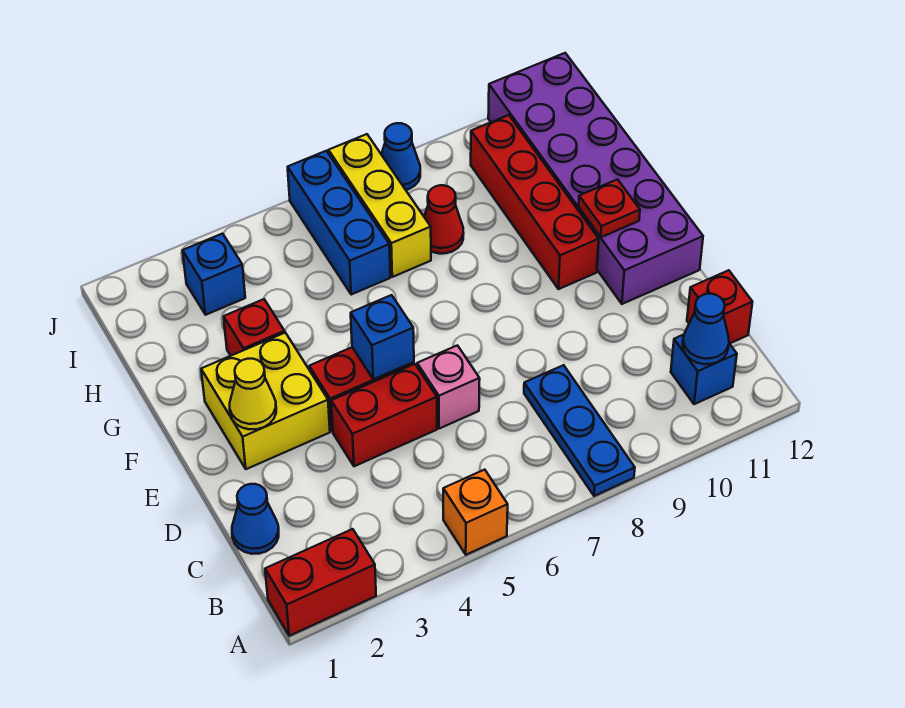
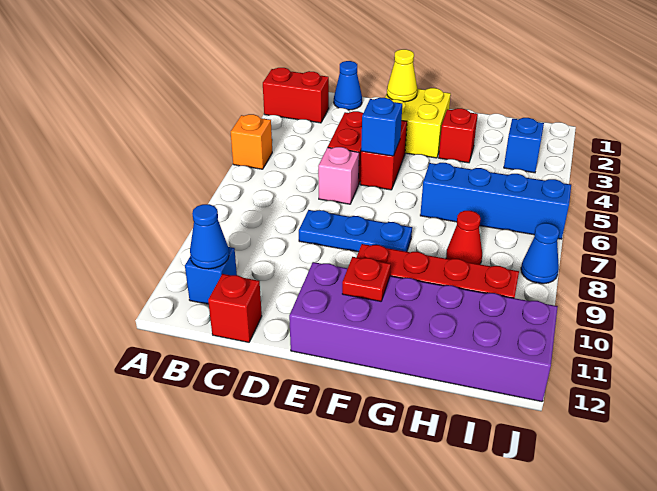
red brick A1:A2 level 1 -> red brick A2:B2 level 1
blue plate A8:C8 level 1 -> blue plate D8:F8 level 1
blue brick H6:J6 level 1 -> blue brick G6:J6 level 1
yellow brick H7:J7 level 1 -> none

